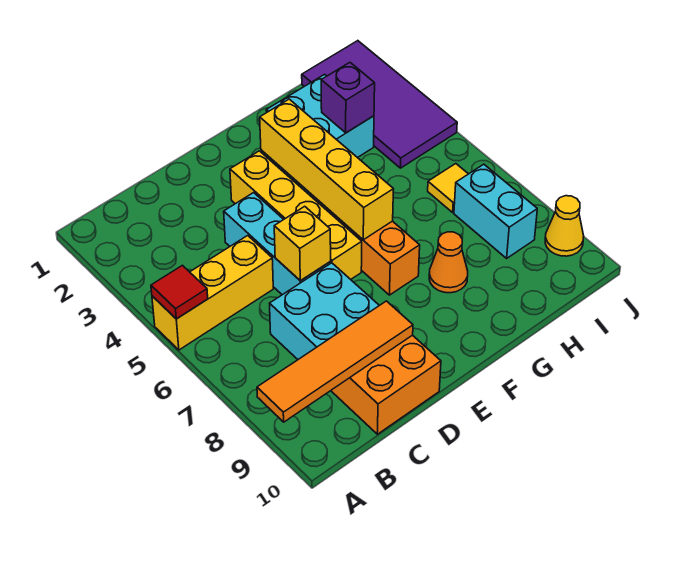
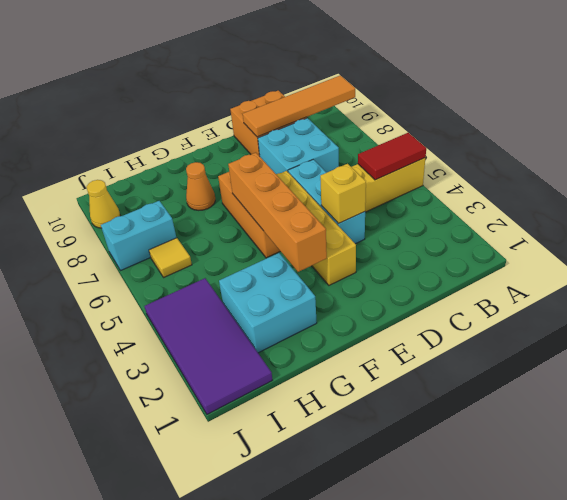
red tile A5 level 2 -> red tile A5:B5 level 2
yellow brick D6 level 2 -> yellow brick D4 level 2
yellow brick F3:F6 level 2 -> orange brick F3:F6 level 2
purple brick H3 level 2 -> none
cyan brick I7:I8 level 1 -> cyan brick I7:J7 level 1

